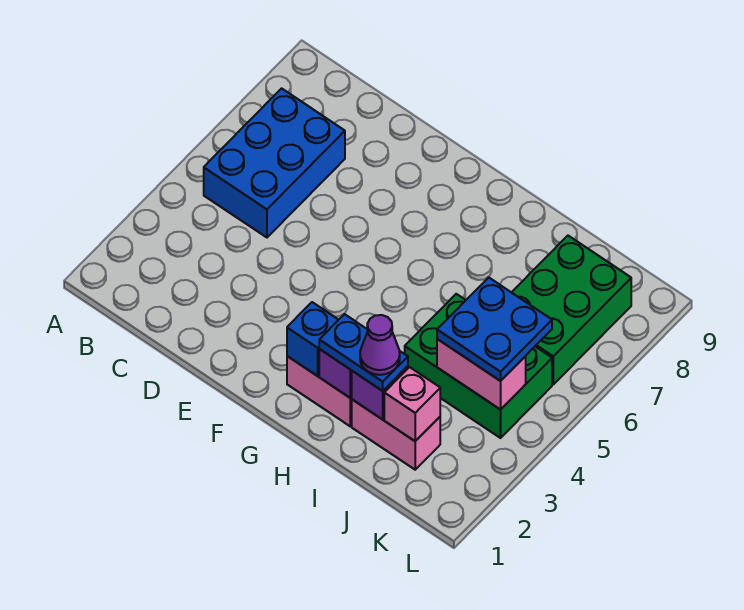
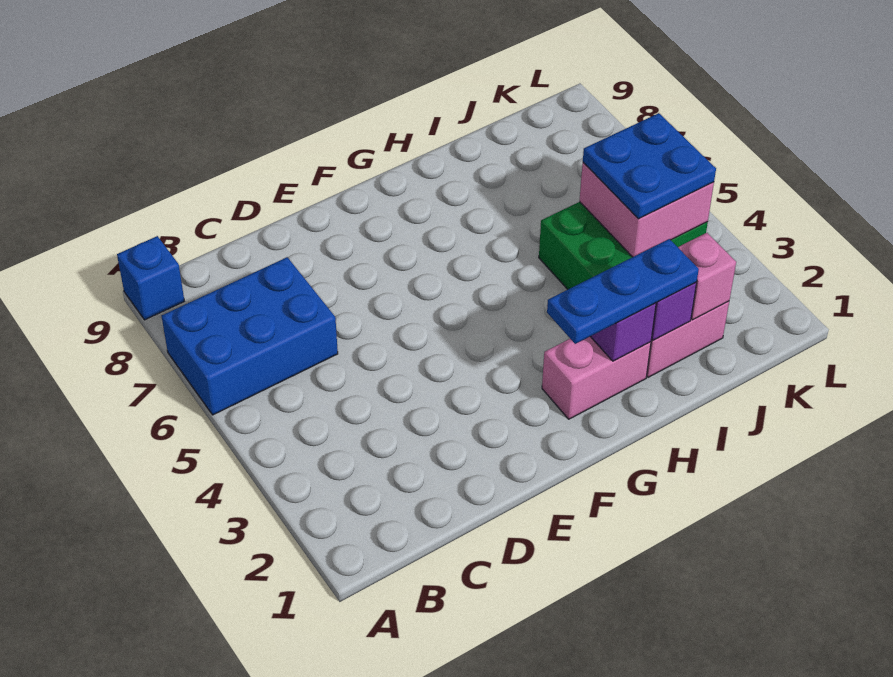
blue brick B5:C7 level 1 -> blue brick A6:C7 level 1
blue brick G2 level 2 -> blue brick A9 level 1
blue plate H2:I2 level 3 -> blue plate G2:I2 level 3
purple cone I2 level 4 -> none
pink brick J4:K4 level 2 -> pink brick J4:K5 level 2
green brick J6:K8 level 1 -> none

